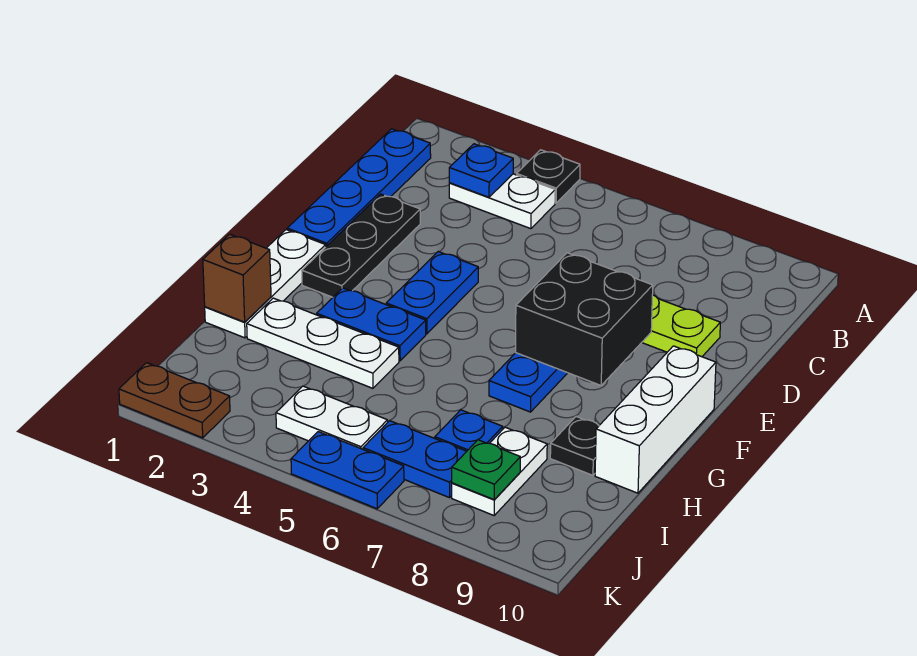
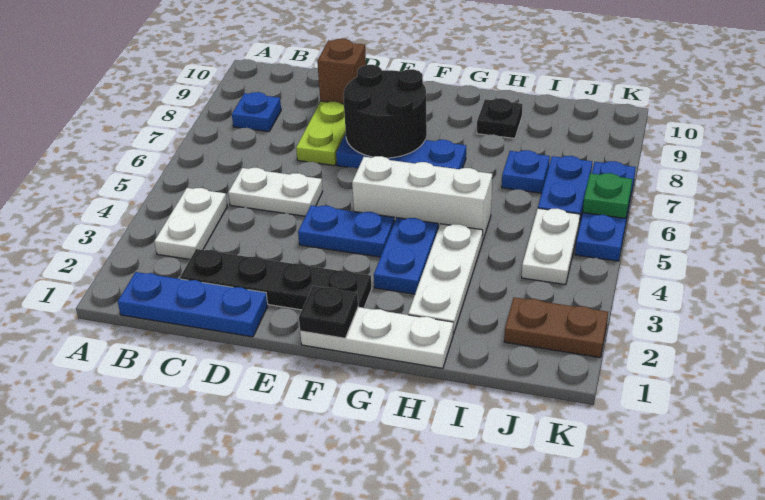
black plate A4 level 1 -> black plate F1 level 2
blue plate B1:E1 level 1 -> blue plate B1:D1 level 1
blue plate B3 level 2 -> blue plate B8 level 1
black plate D2:F2 level 1 -> black plate C2:F2 level 1
black brick E7:F8 level 2 -> black round brick E7:F8 level 2
white brick F10:H10 level 1 -> white brick F5:H5 level 1
brown brick H1 level 2 -> brown brick D9 level 2
white plate I8:J8 level 1 -> white plate C5:D5 level 1
green plate J8 level 2 -> green plate K6 level 2
brown plate K1:K2 level 1 -> brown plate J2:K2 level 1
blue plate K5:K6 level 1 -> blue plate K5:K7 level 1

